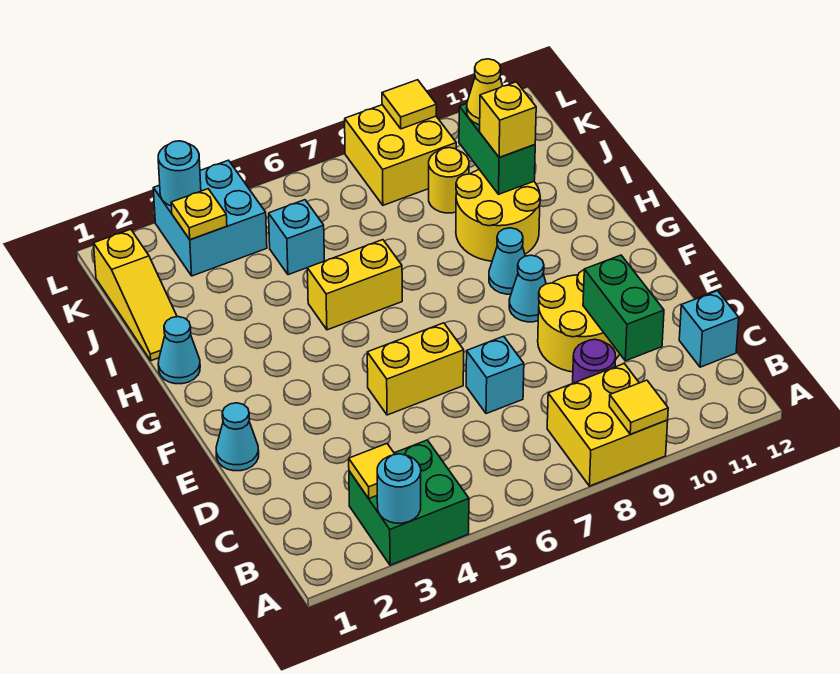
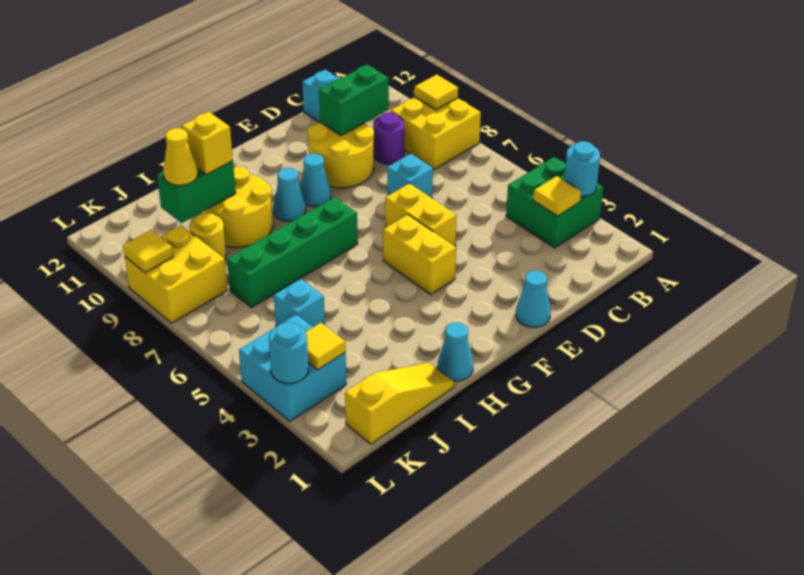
none -> green brick G7:J7 level 1
yellow brick H5:H6 level 1 -> yellow brick F4:F5 level 1
yellow plate K3 level 2 -> yellow tile K3 level 2

